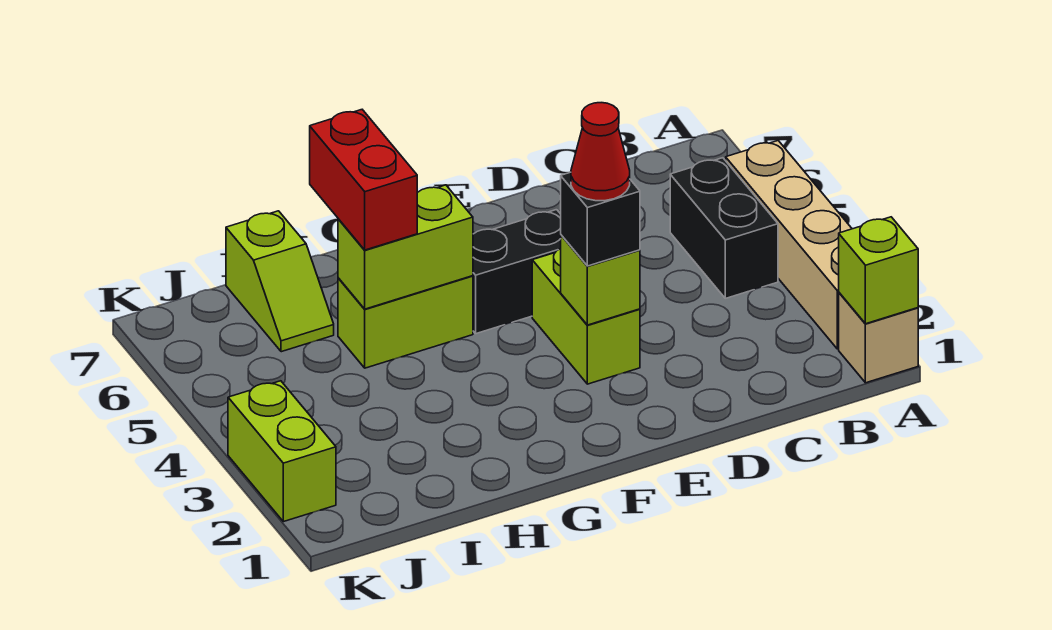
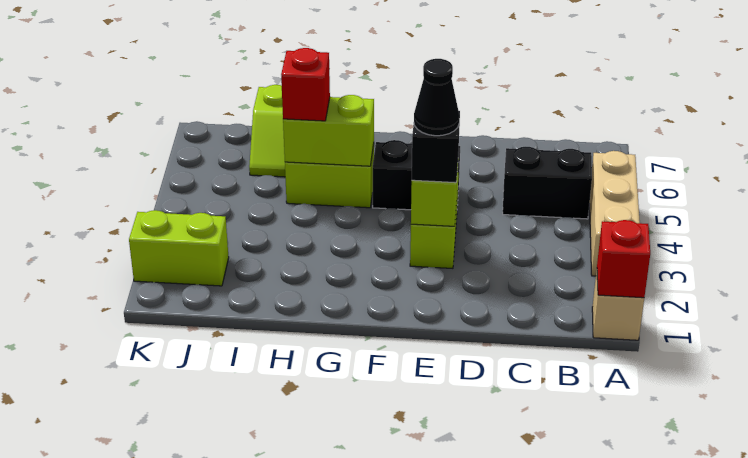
lime brick A1 level 2 -> red brick A1 level 2
tan brick A2:A5 level 1 -> tan brick A3:A5 level 1
black brick B4:B5 level 1 -> black brick B5:C5 level 1
red cone E3 level 4 -> black cone E3 level 4
red brick H5:H6 level 3 -> red brick H5 level 3
lime brick K2:K3 level 1 -> lime brick J2:K2 level 1

